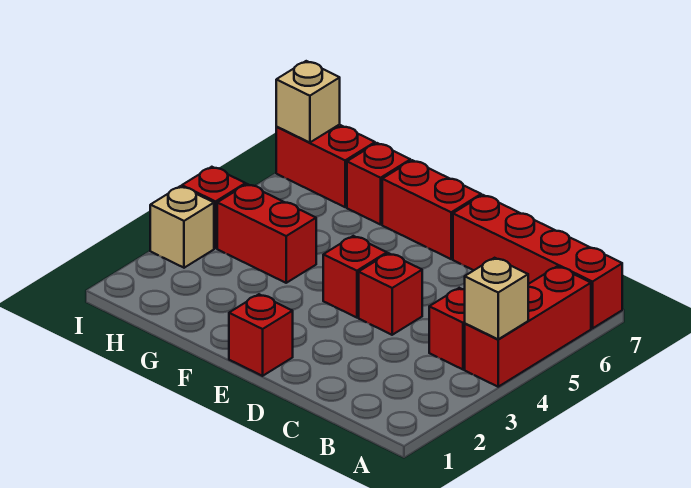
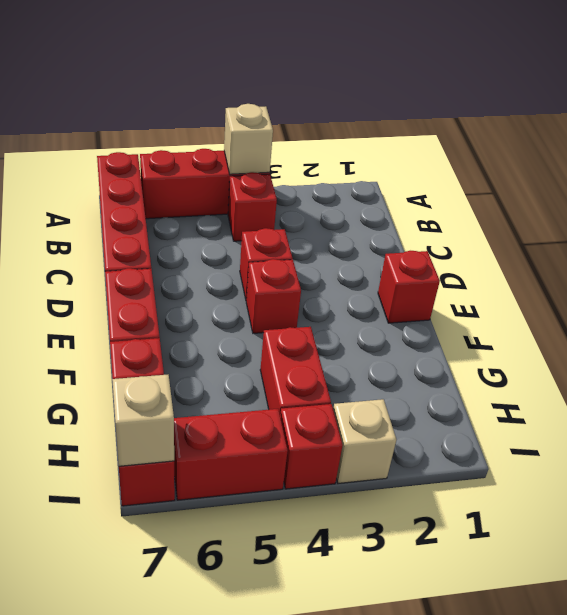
none -> red brick I5:I6 level 1

